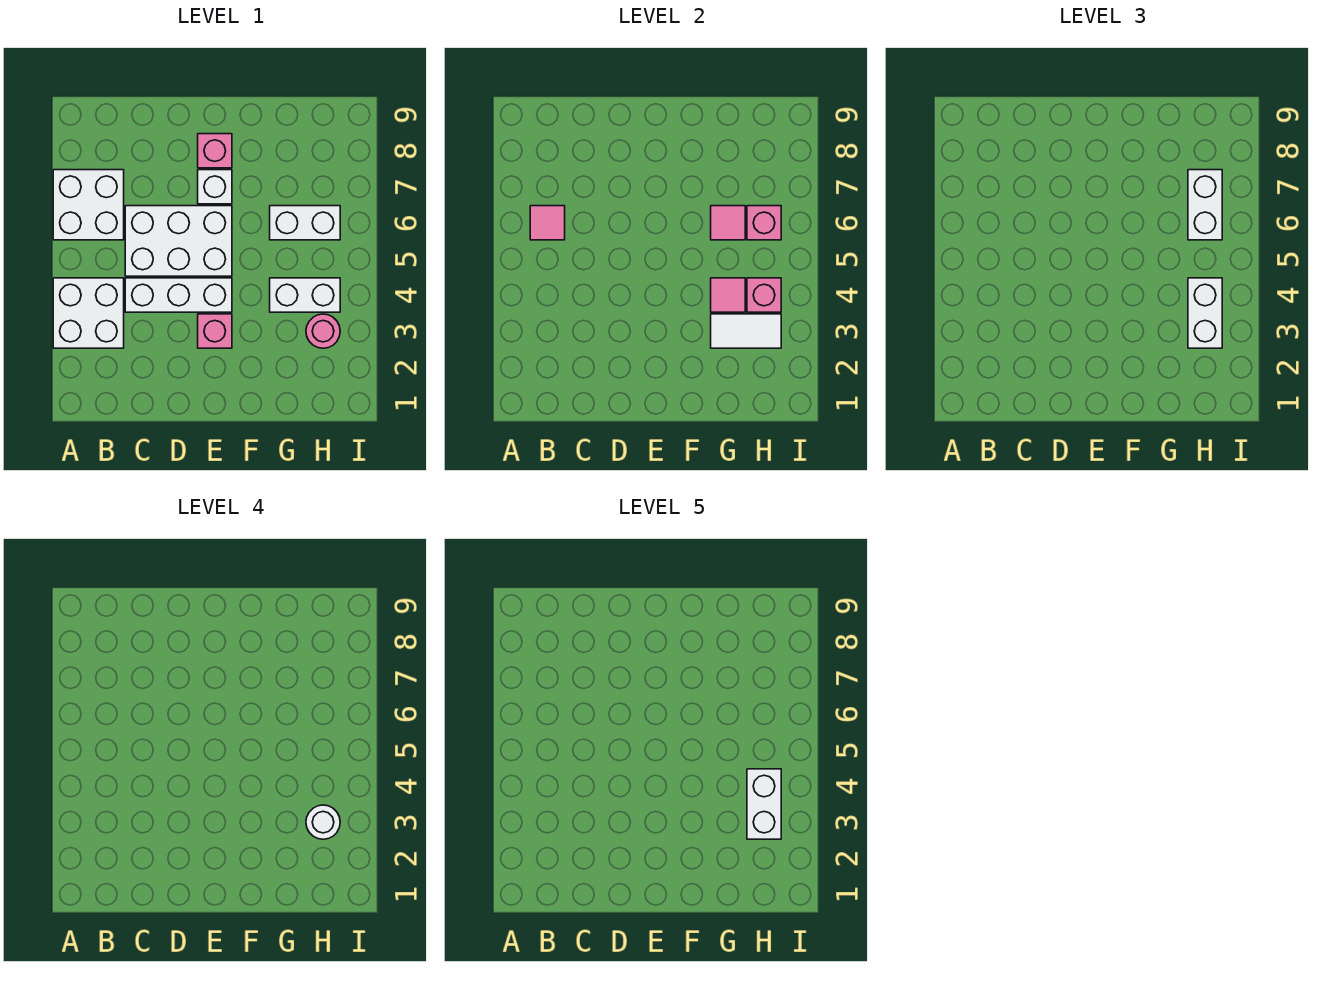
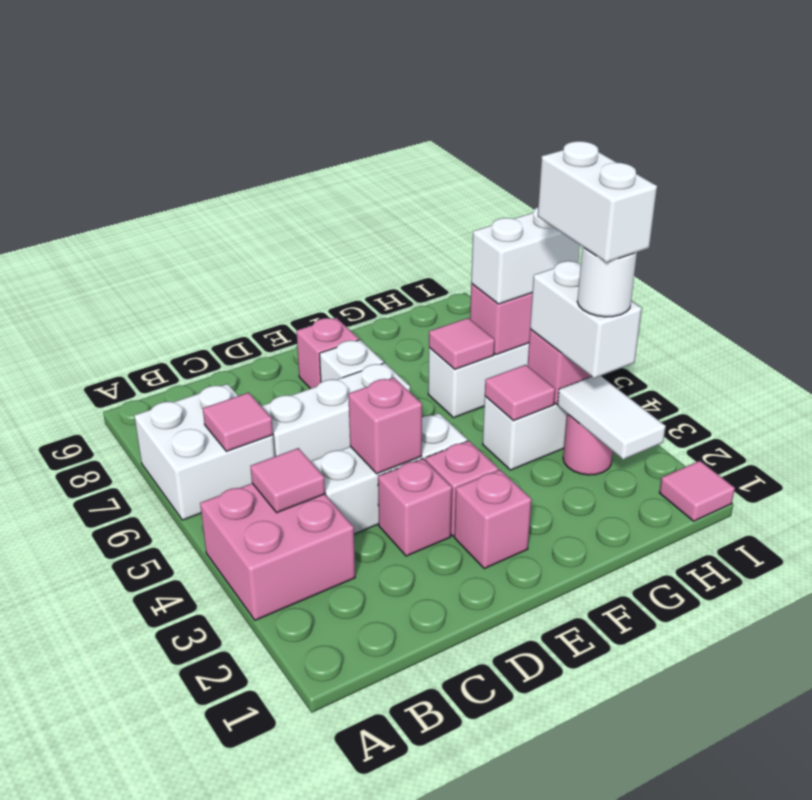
white brick A3:B4 level 1 -> pink brick A3:B4 level 1
none -> pink tile B4 level 2
white brick C5:E6 level 1 -> white brick C6:E6 level 1
none -> pink brick D3 level 1
none -> pink brick D4 level 2
none -> pink brick E2 level 1
white tile G3:H3 level 2 -> white tile H2:H3 level 2
white brick H6:H7 level 3 -> white brick H6:I6 level 3
none -> pink tile I1 level 1

